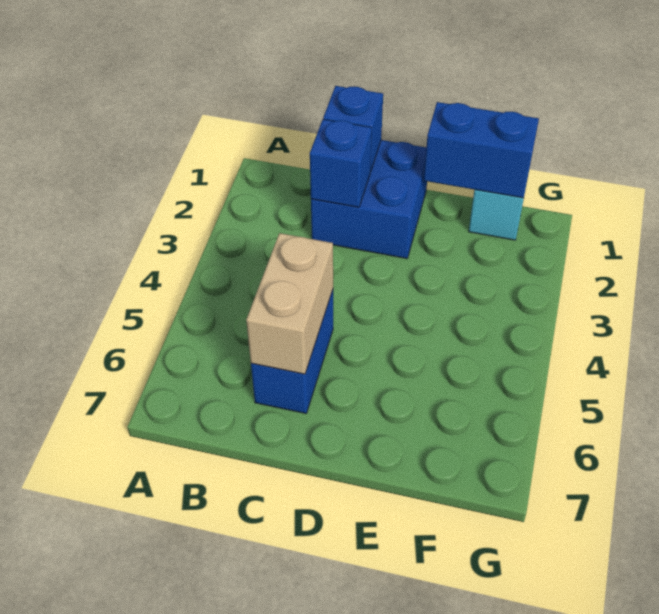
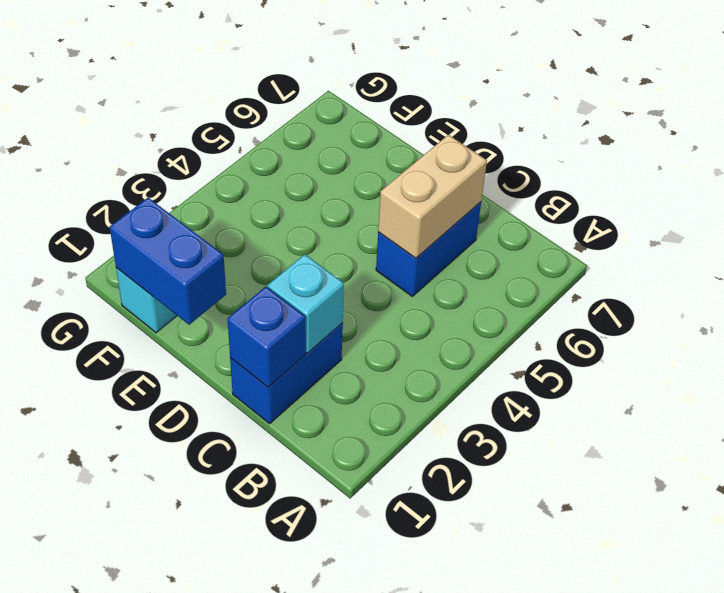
blue brick C1:D2 level 1 -> blue brick C1:C2 level 1
blue brick C2 level 2 -> cyan brick C2 level 2

